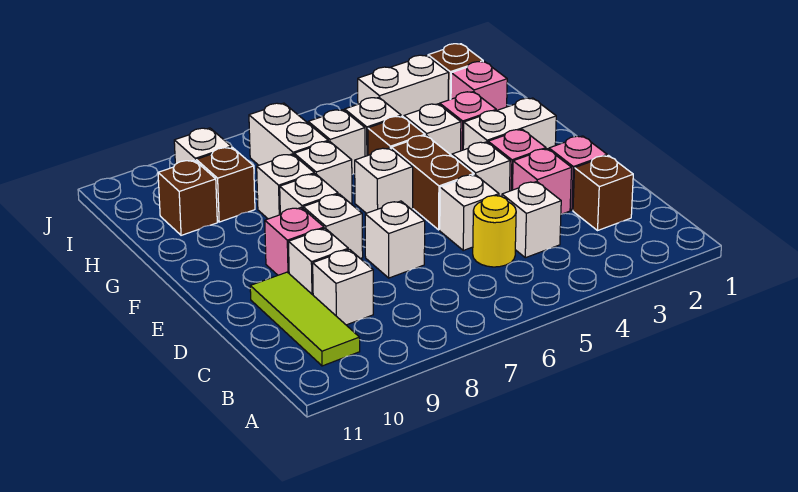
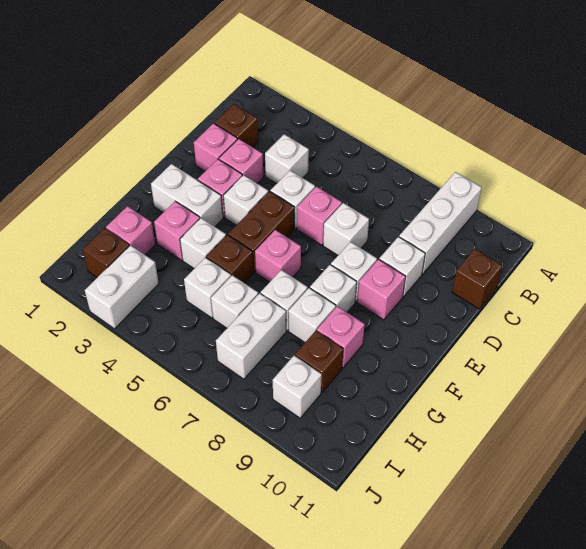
lime tile B10:D10 level 1 -> none
yellow round brick C5 level 1 -> none
white brick C9 level 1 -> white brick A9:C9 level 1
none -> pink brick D6 level 1
white brick F6 level 1 -> pink brick F6 level 1
none -> pink brick G9 level 1
brown brick H10 level 1 -> brown brick C11 level 1
white brick I3:I4 level 1 -> white brick I3:J3 level 1

